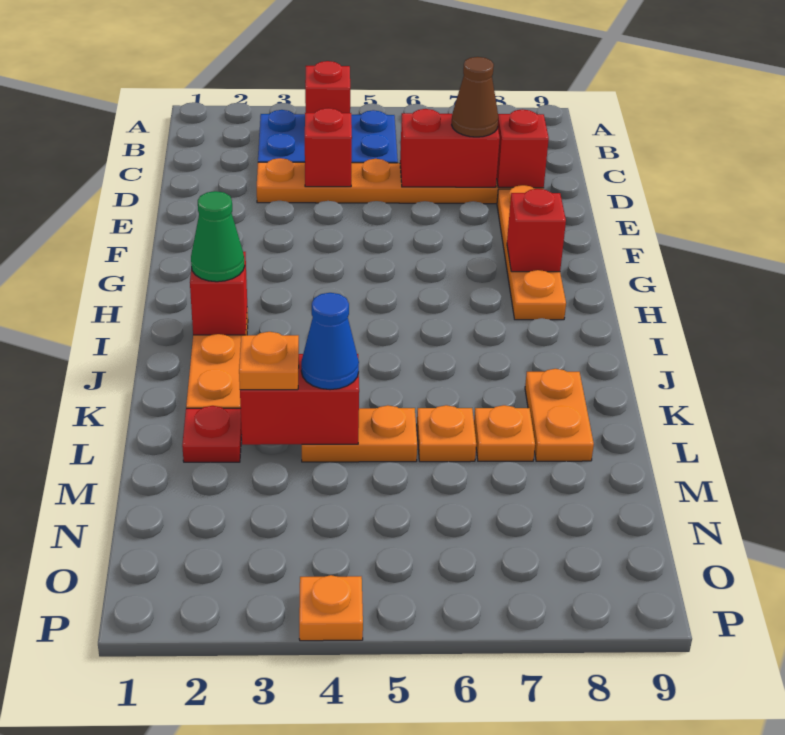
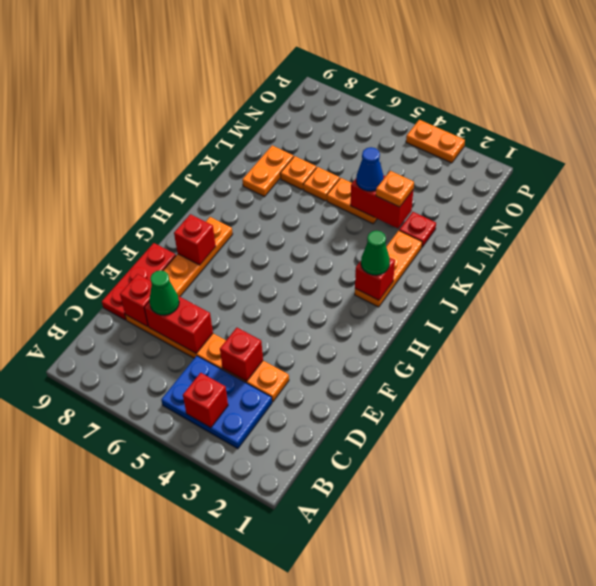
brown cone D7 level 3 -> green cone D7 level 3
none -> red plate D9:F9 level 1
orange plate P4 level 1 -> orange plate P3:P4 level 1

